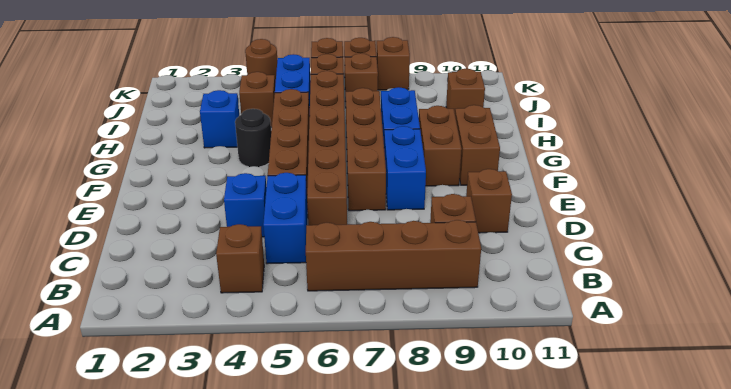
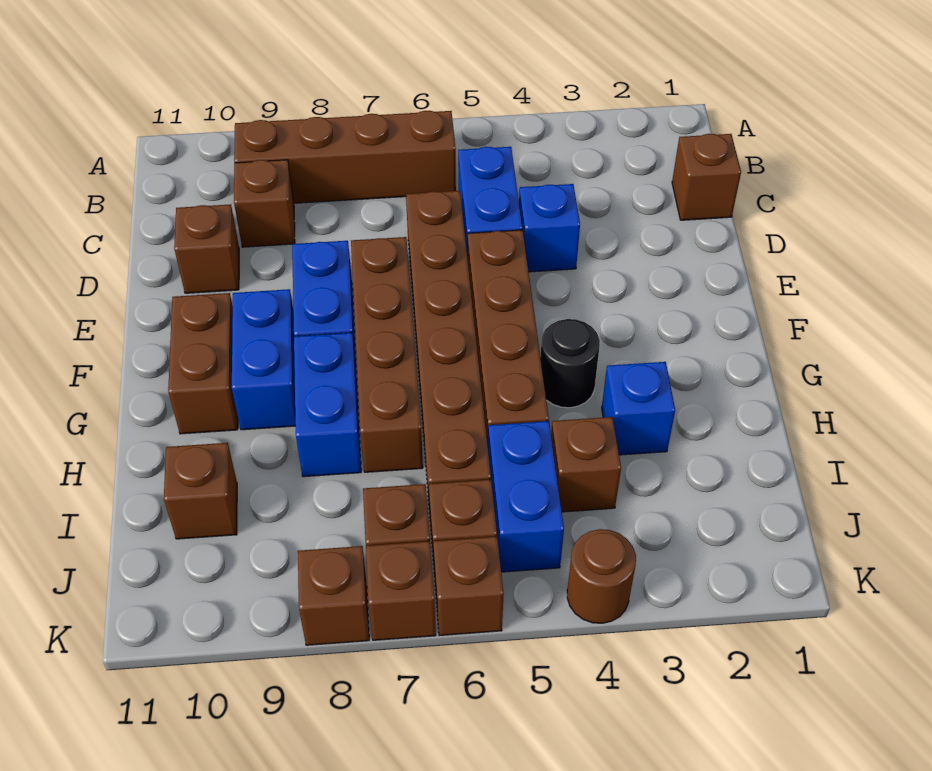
brown brick B4 level 1 -> brown brick C1 level 1
brown brick F9:G9 level 1 -> blue brick F9:G9 level 1

